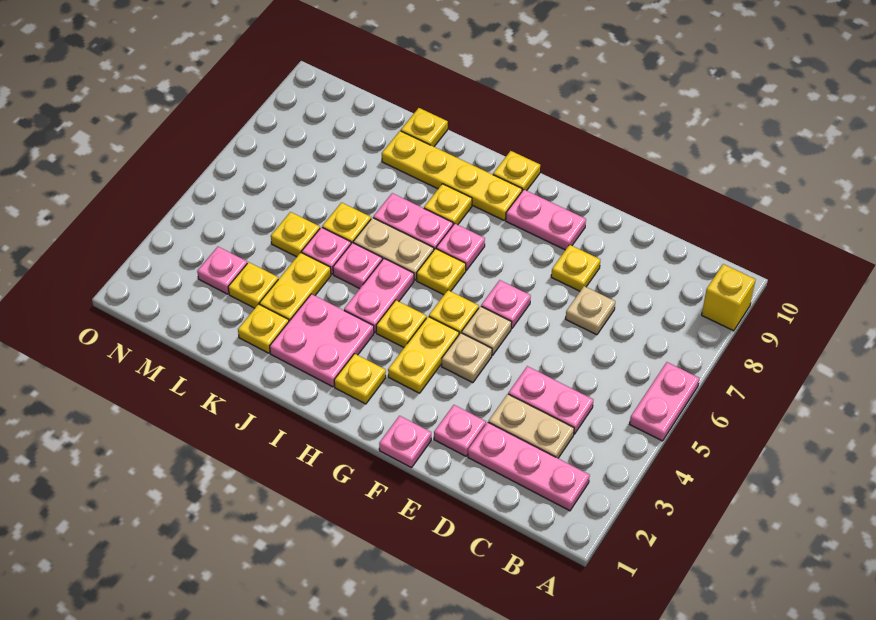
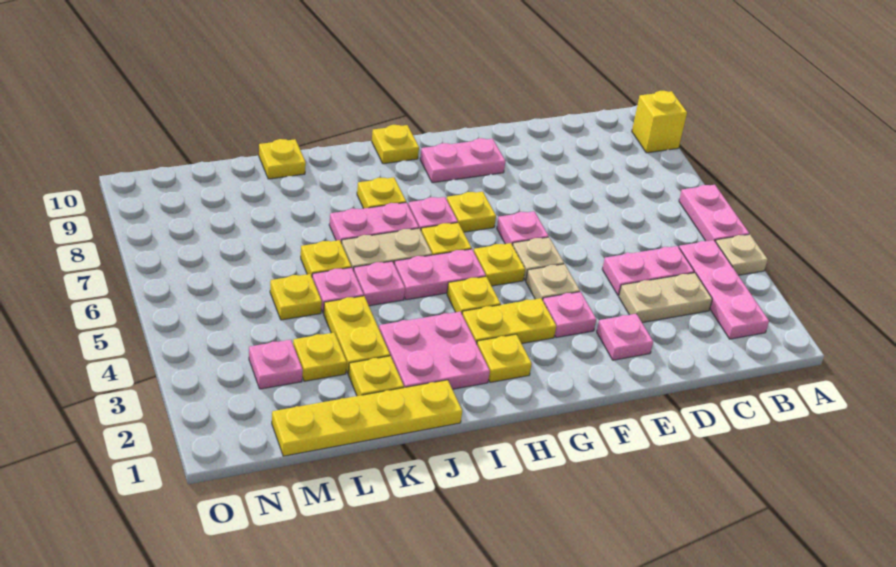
pink plate B2:D2 level 1 -> pink plate B2:B4 level 1
tan plate D7 level 1 -> tan plate A4 level 1
yellow plate E8 level 1 -> yellow plate G7 level 1
pink plate F1 level 1 -> pink plate F3 level 1
yellow plate G3:G4 level 1 -> yellow plate G3:H3 level 1
yellow plate H9:K9 level 1 -> yellow plate J1:M1 level 1
pink plate I4:I5 level 1 -> pink plate H5:I5 level 1

